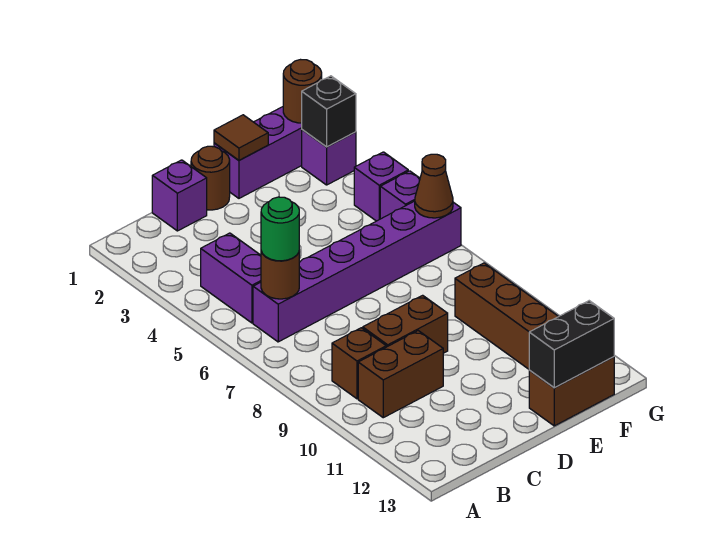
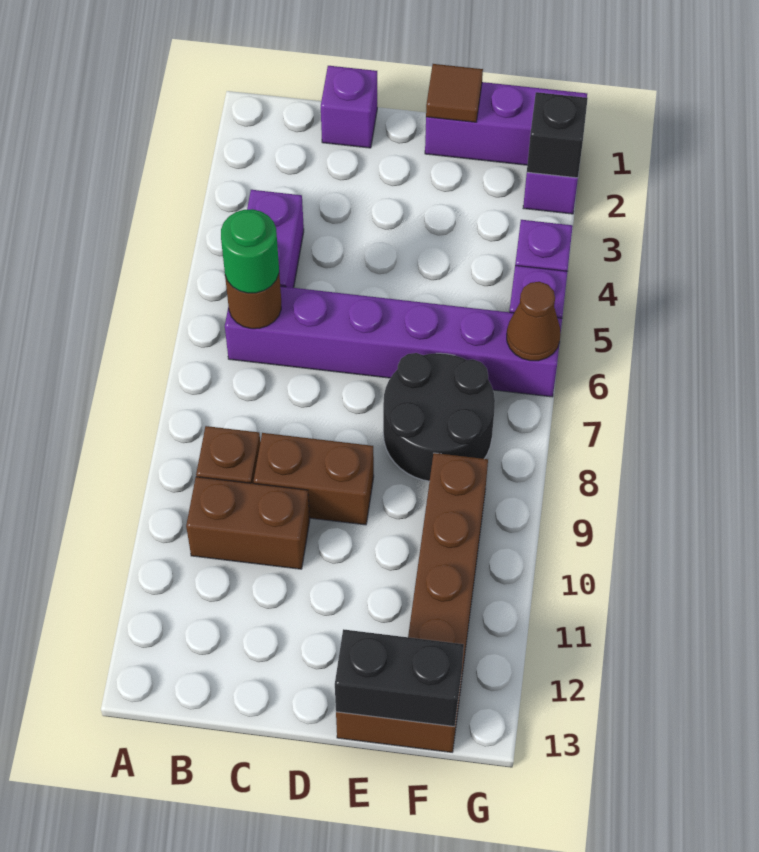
brown round brick D1 level 1 -> none
none -> black round brick E7:F8 level 1
brown round brick G1 level 2 -> none

